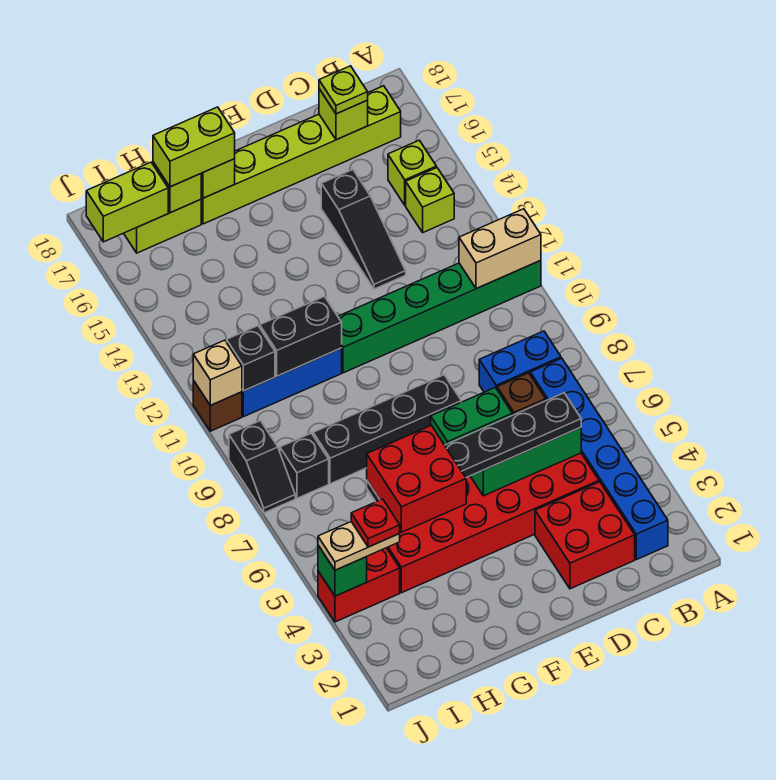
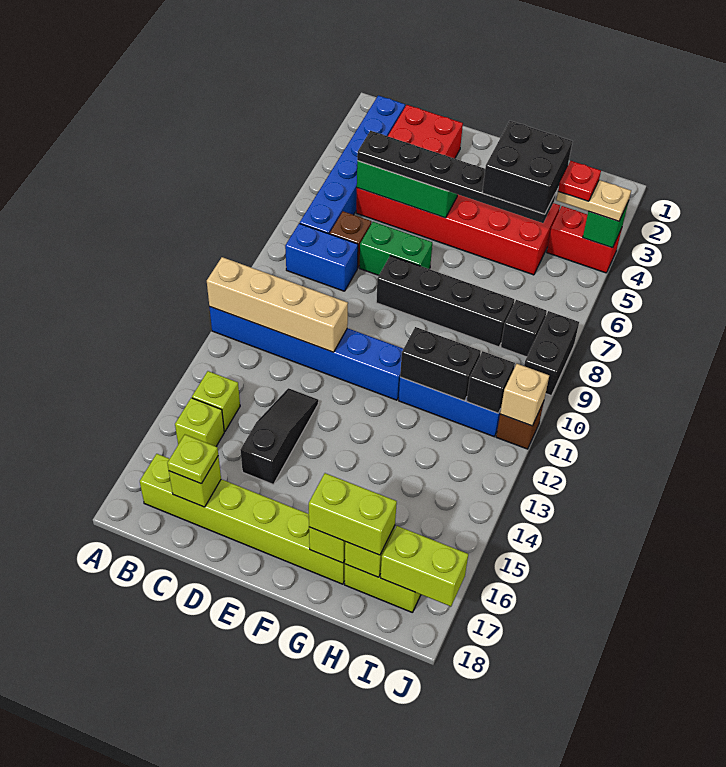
green brick A11:F11 level 1 -> blue brick A11:F11 level 1
tan brick A11:B11 level 2 -> tan brick A11:D11 level 2
red brick G4:H5 level 4 -> black brick G4:H5 level 4
black slope J8:J9 level 1 top 9 -> black brick J8:J9 level 1

